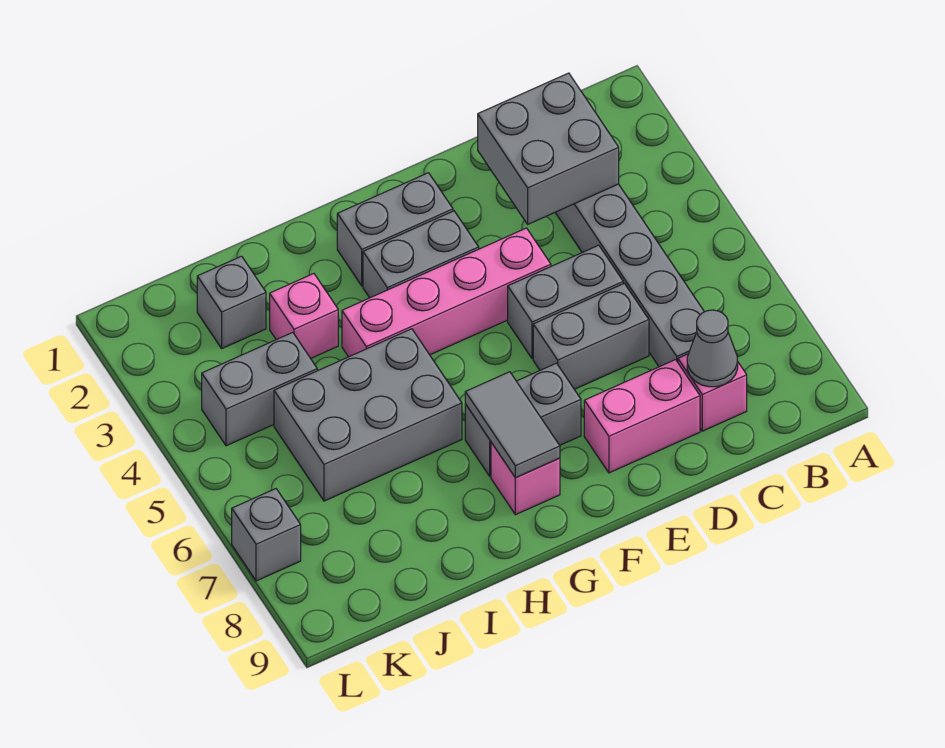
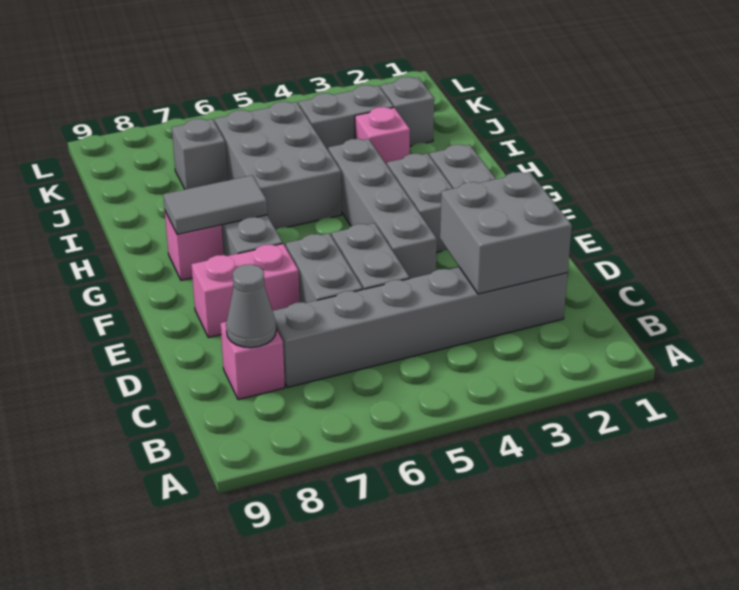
pink brick D8:E8 level 1 -> pink brick E7:E8 level 1
pink brick E4:H4 level 1 -> grey brick E4:H4 level 1
grey brick J4:K4 level 1 -> grey brick J3:J4 level 1
grey brick L7 level 1 -> grey brick J7 level 1

